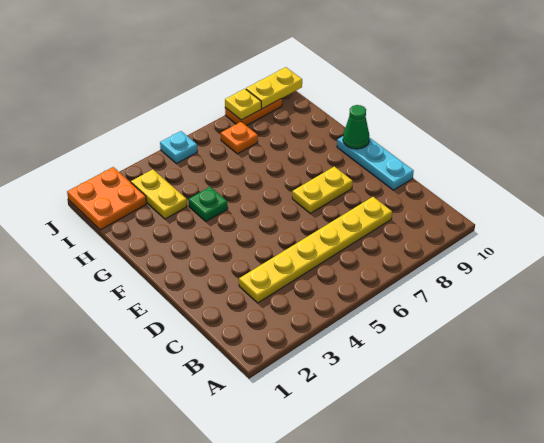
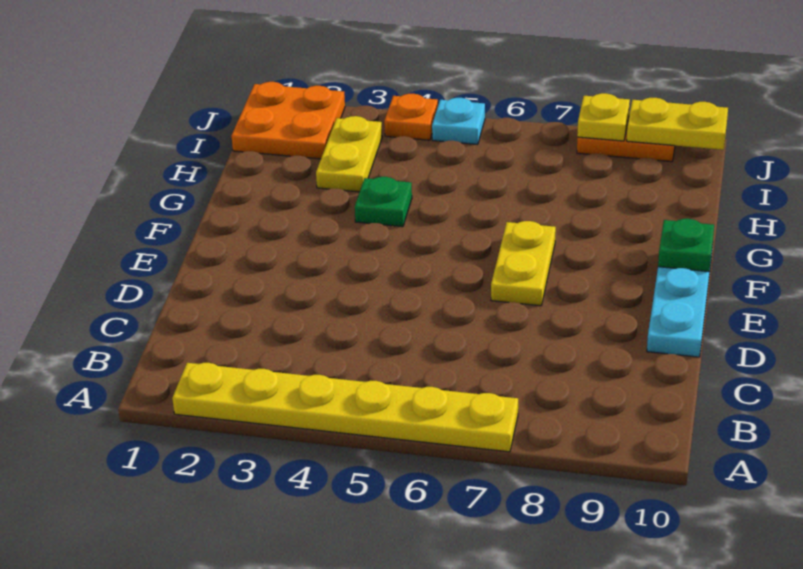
yellow plate C3:C8 level 1 -> yellow plate A2:A7 level 1
yellow plate E7:E8 level 1 -> yellow plate E7:F7 level 1
green cone F10 level 2 -> green plate F10 level 2
orange plate I7 level 1 -> orange plate J4 level 1

